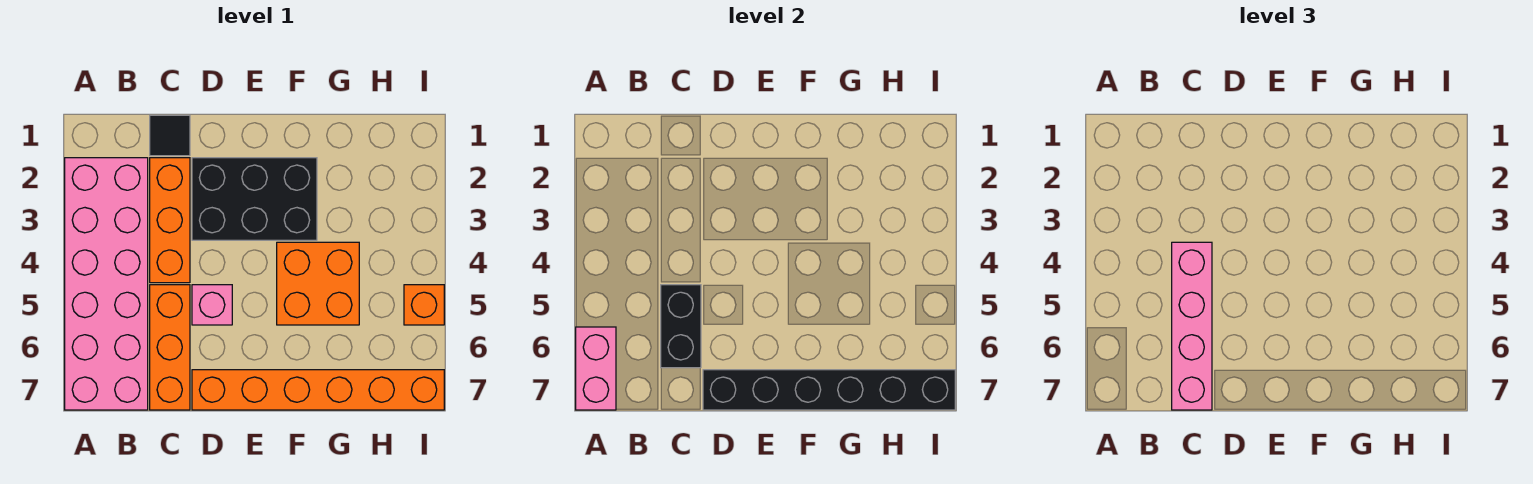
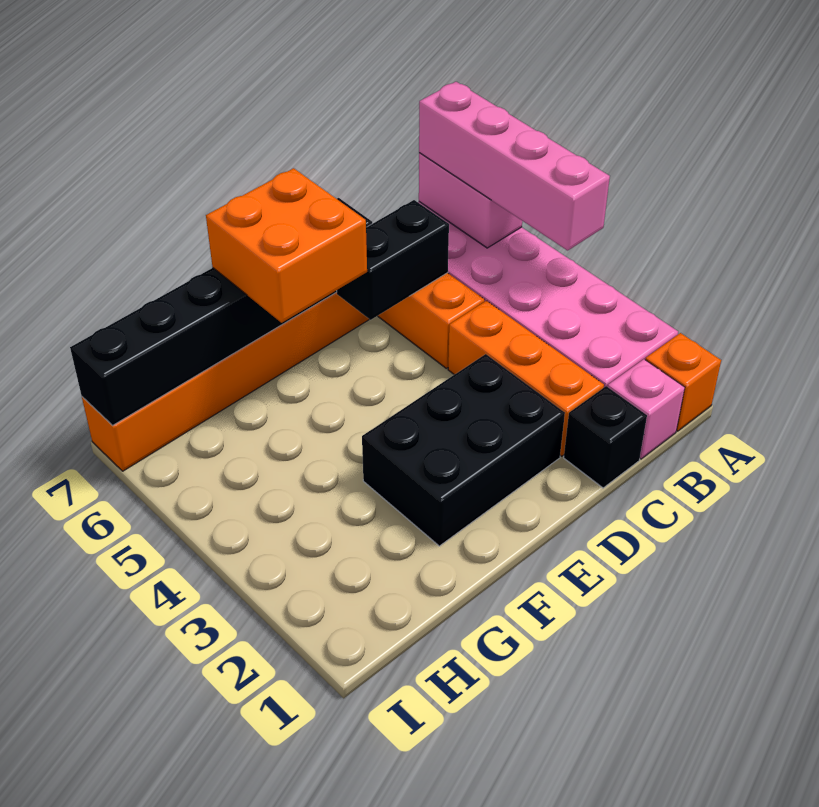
black tile C1 level 1 -> black brick C1 level 1
pink brick C4:C7 level 3 -> pink brick A4:A7 level 3
black brick C5:C6 level 2 -> black brick C6:D6 level 2
pink brick D5 level 1 -> pink brick B1 level 1
orange brick F4:G5 level 1 -> orange brick E6:F7 level 3
orange brick I5 level 1 -> orange brick A1 level 1

